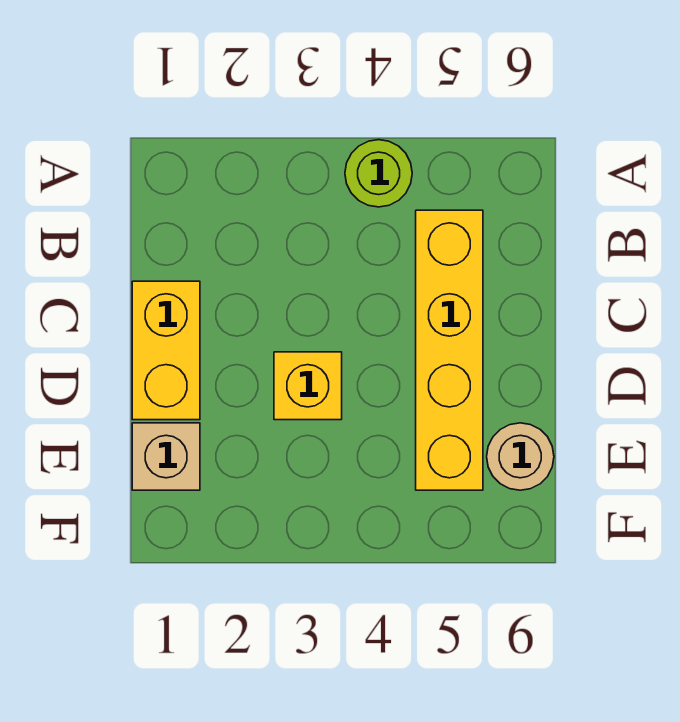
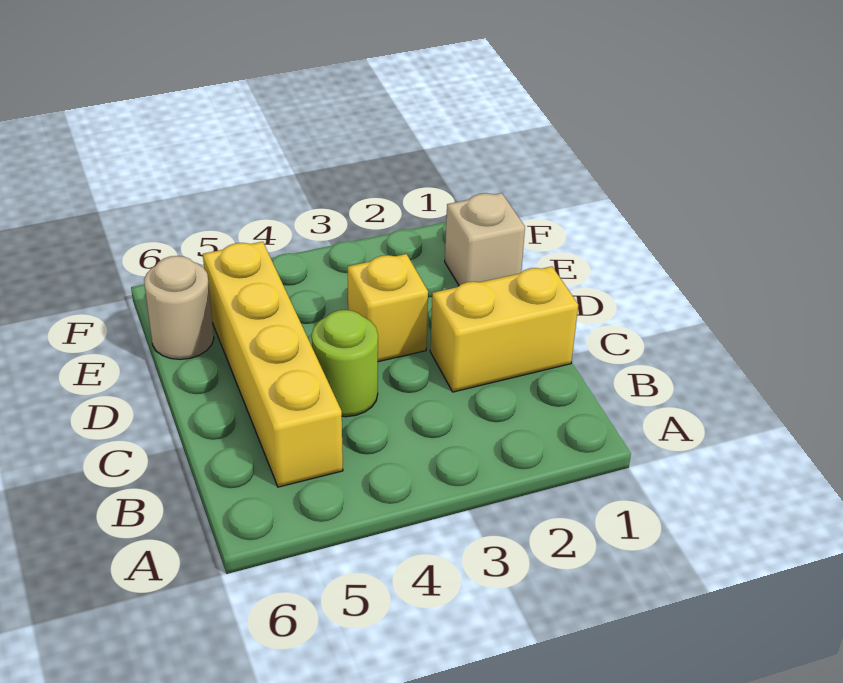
lime round brick A4 level 1 -> lime round brick C4 level 1
yellow brick C1:D1 level 1 -> yellow brick C1:C2 level 1

